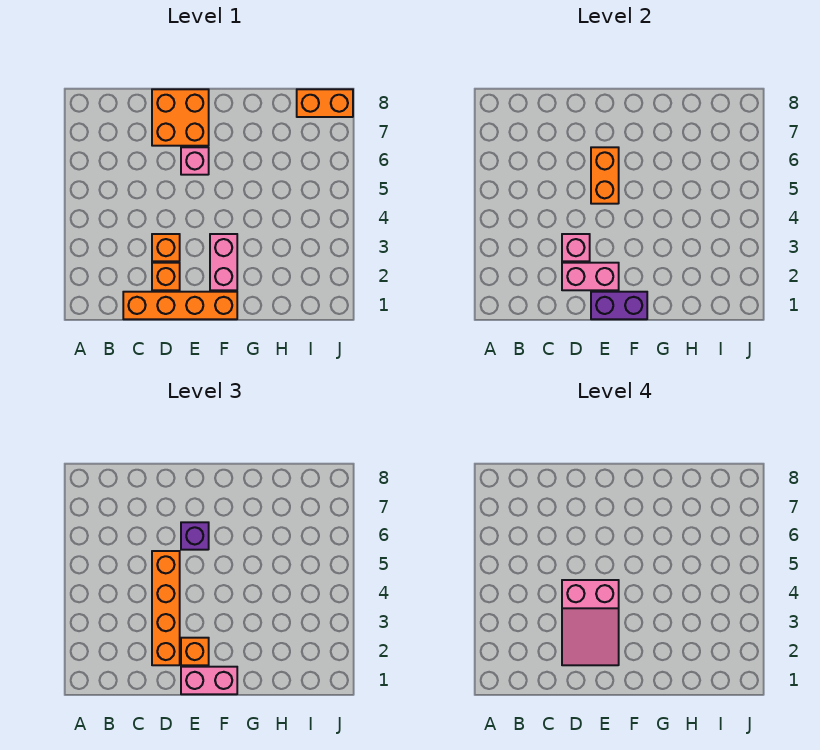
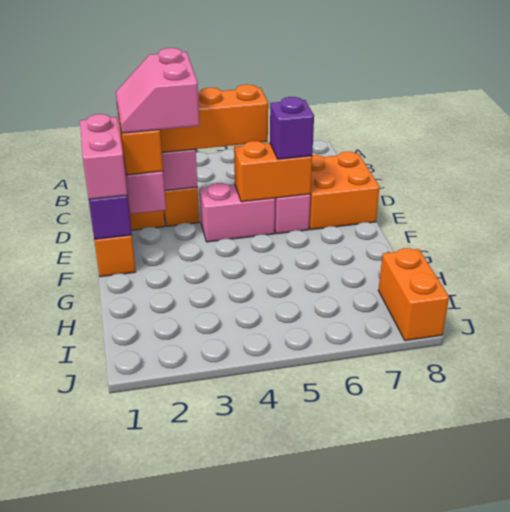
pink slope D2:E4 level 4 top 4 -> pink slope D2:E3 level 4 top 3
pink brick F2:F3 level 1 -> pink brick E4:E5 level 1

